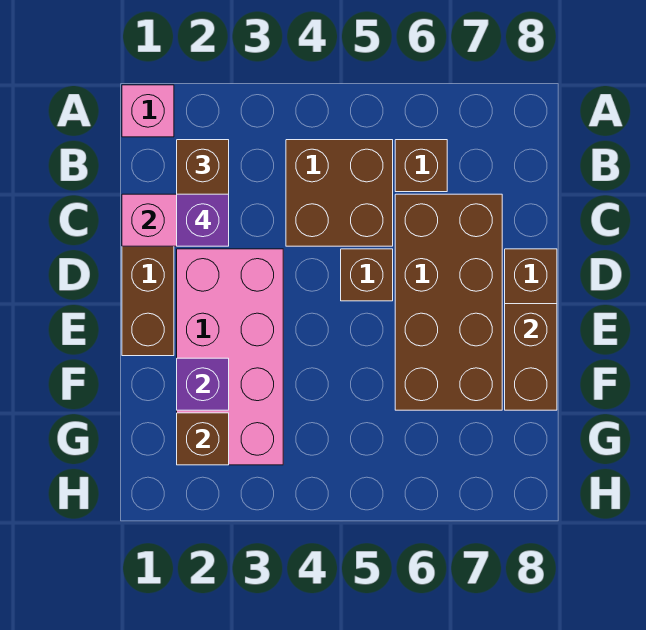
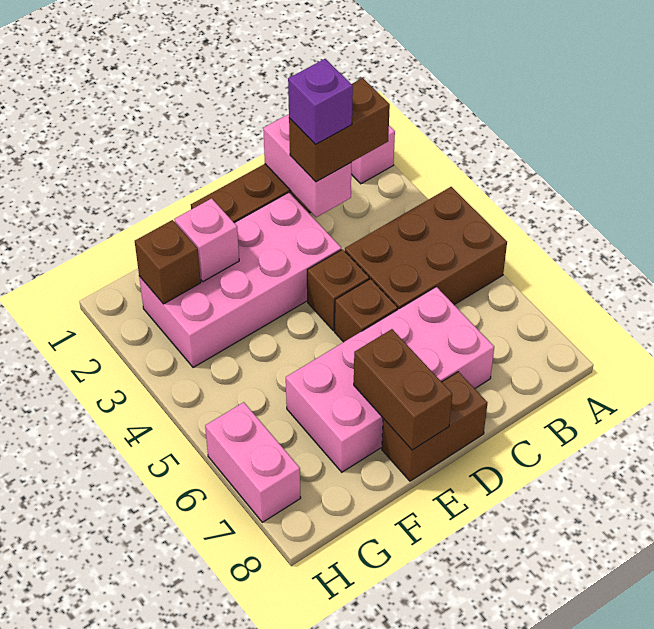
brown brick B4:C5 level 1 -> brown brick A4:C5 level 1
brown brick B6 level 1 -> brown brick D4 level 1
brown brick C6:F7 level 1 -> pink brick C6:F7 level 1
brown brick E8:F8 level 2 -> brown brick E7:E8 level 2
purple brick F2 level 2 -> pink brick F2 level 2
none -> pink brick H6:H7 level 1

